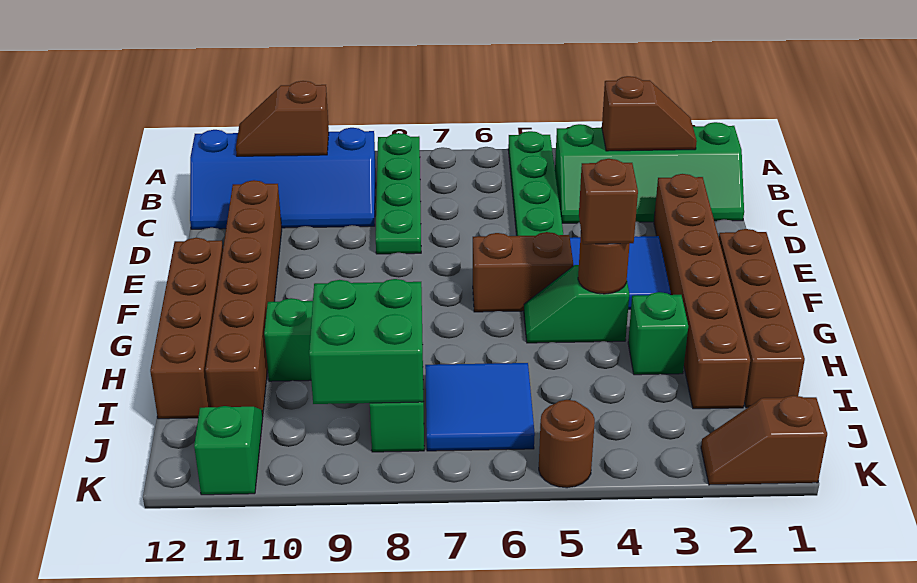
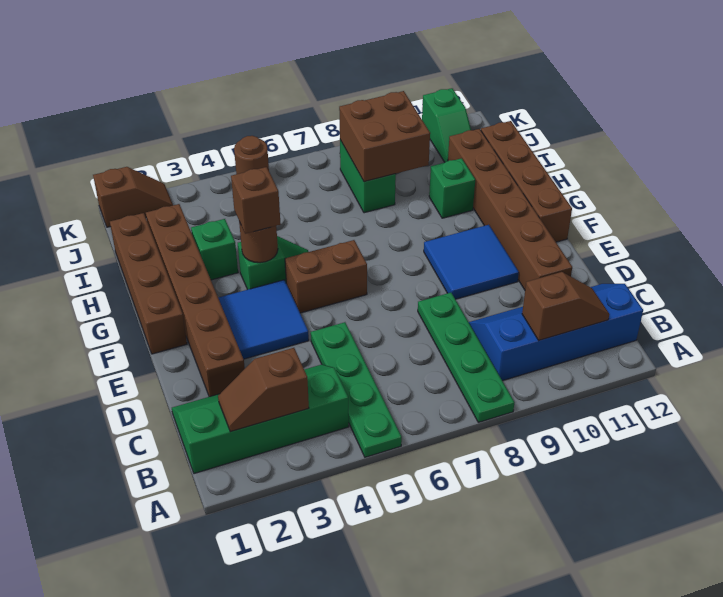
blue tile I6:J7 level 1 -> blue tile E9:F10 level 1
green brick I8:J9 level 2 -> brown brick I8:J9 level 2

